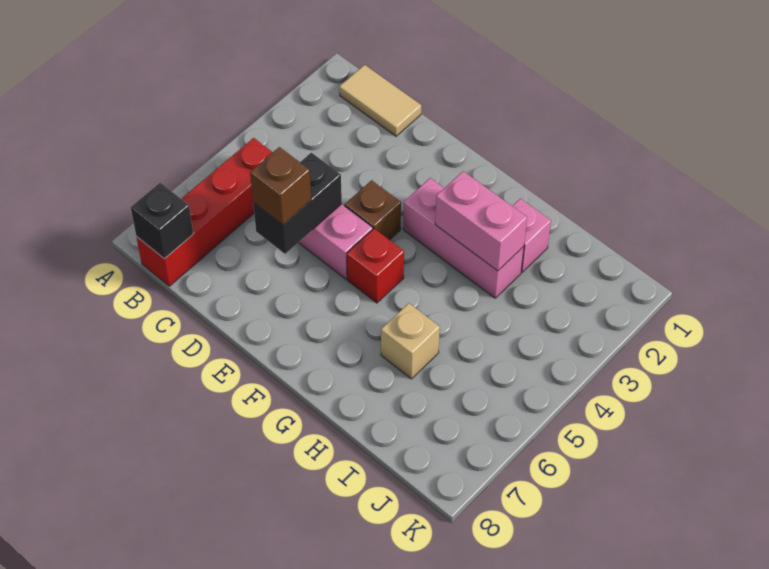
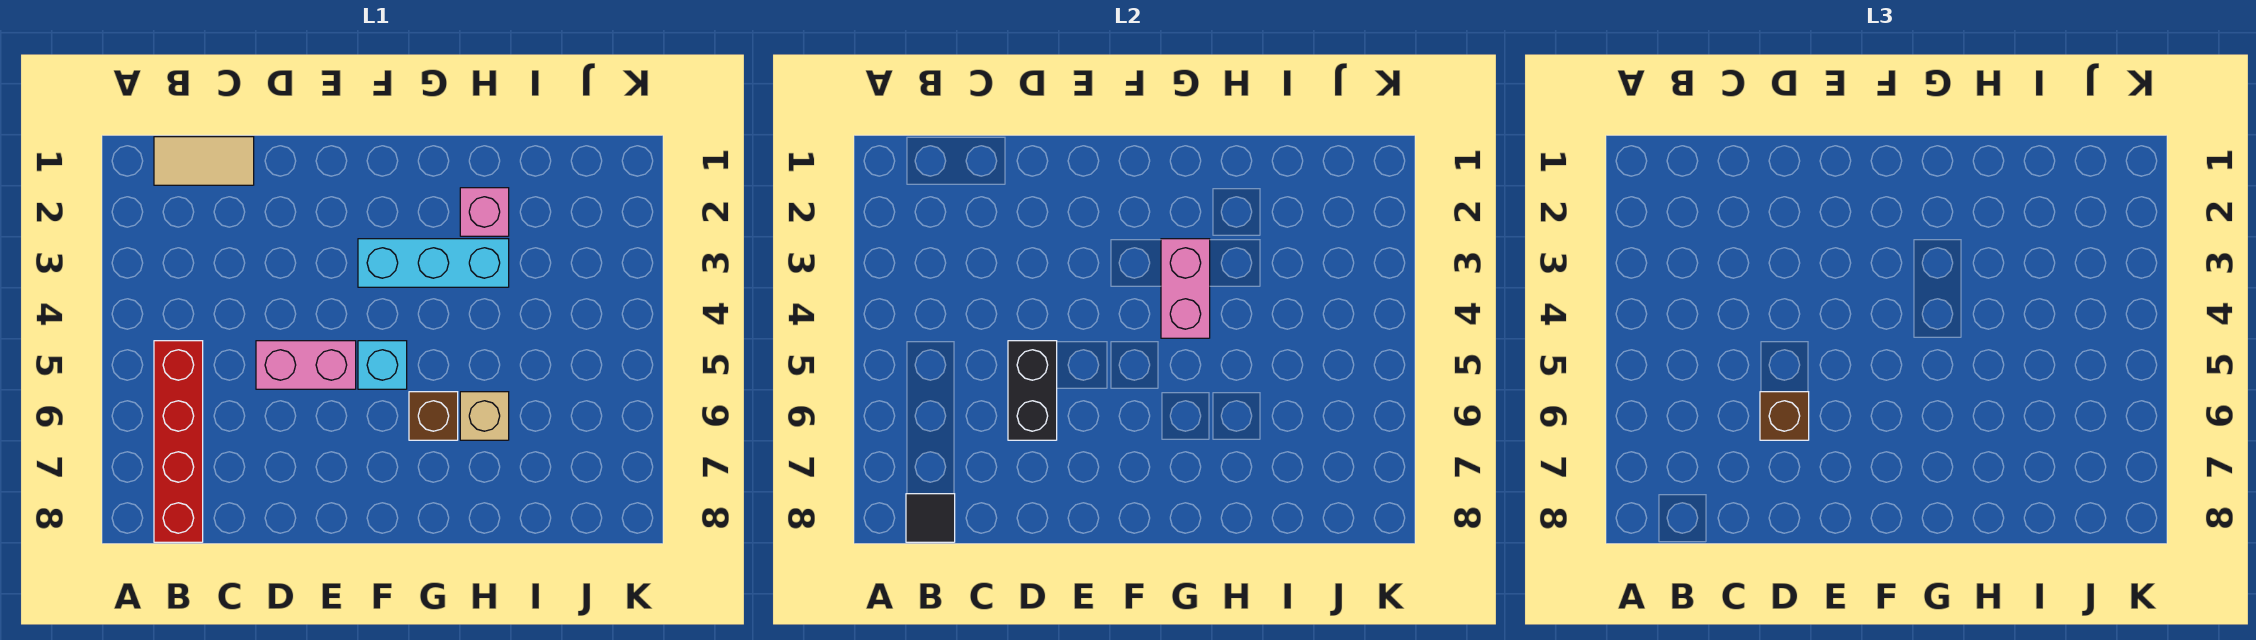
black brick B8 level 2 -> black tile B8 level 2
brown brick E4 level 1 -> brown brick G6 level 1
pink brick F3:H3 level 1 -> cyan brick F3:H3 level 1
red brick F5 level 1 -> cyan brick F5 level 1
pink brick G3:H3 level 2 -> pink brick G3:G4 level 2

